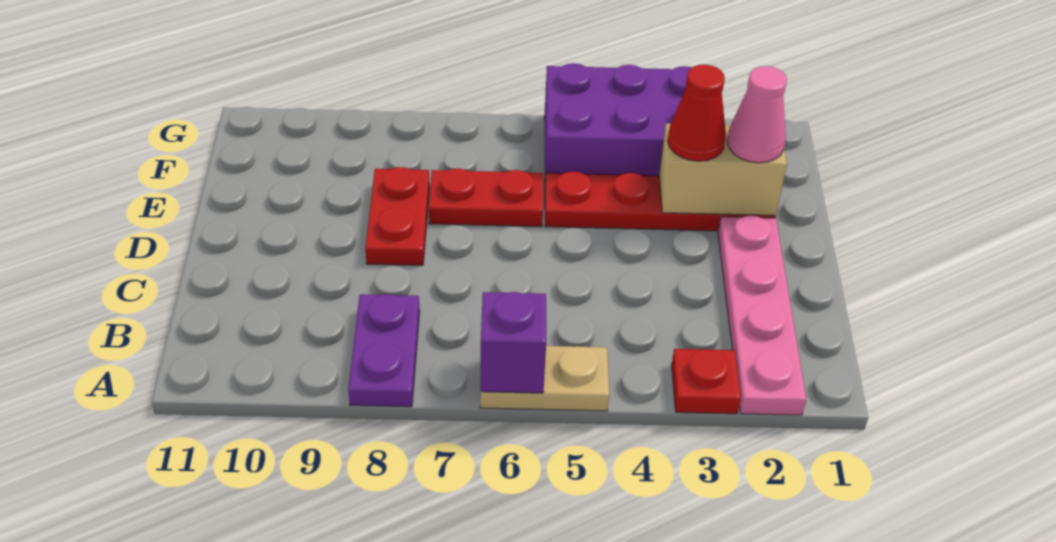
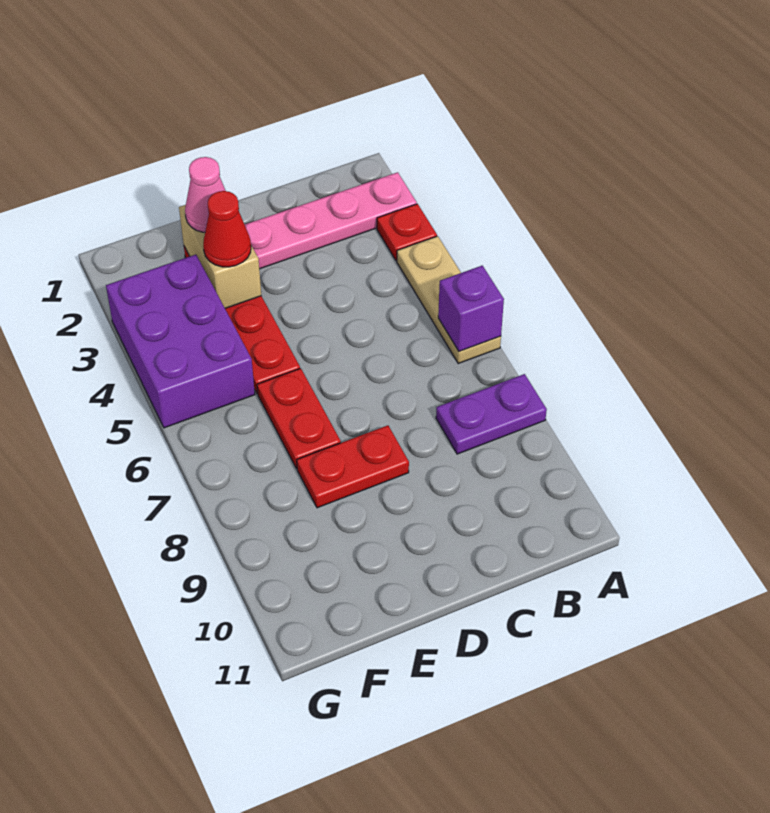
tan plate A5:A6 level 1 -> tan plate A4:A6 level 1

